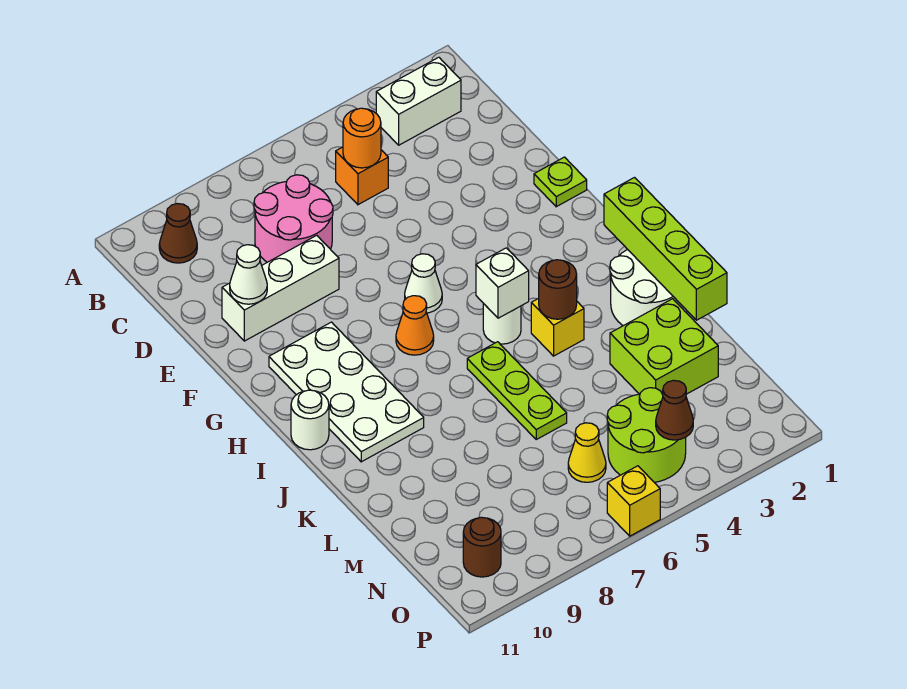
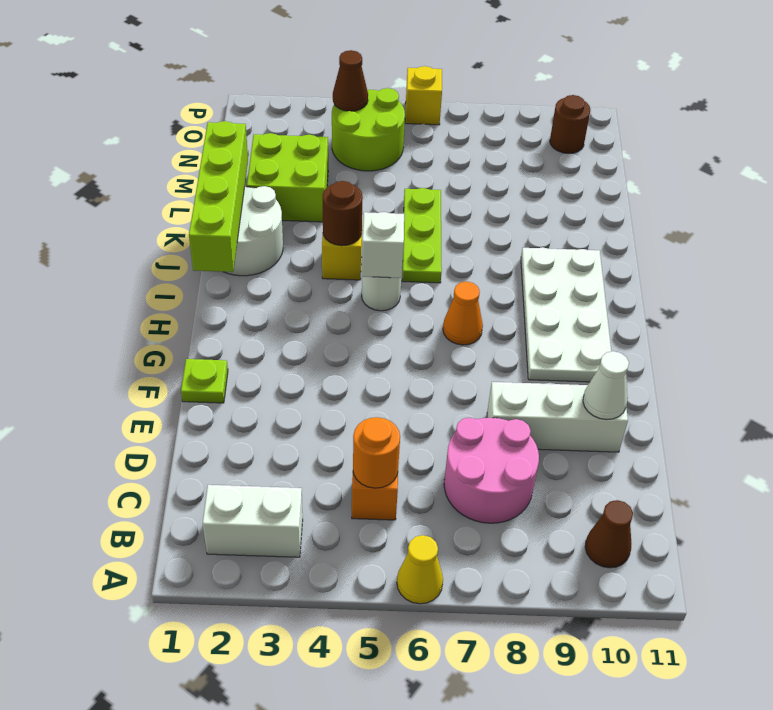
white cone G6 level 1 -> none
white round brick I11 level 1 -> none
yellow cone N6 level 1 -> yellow cone A6 level 1

